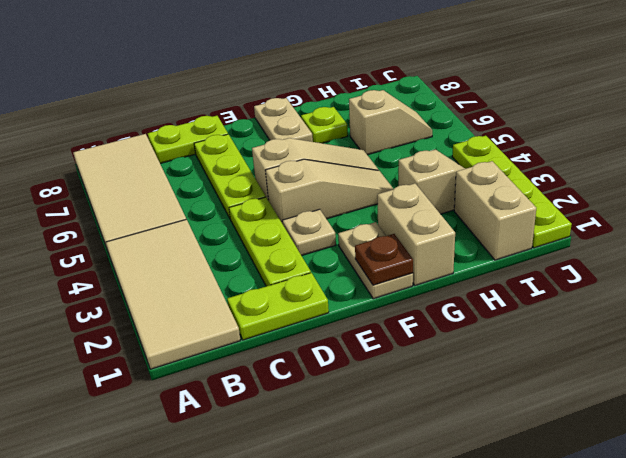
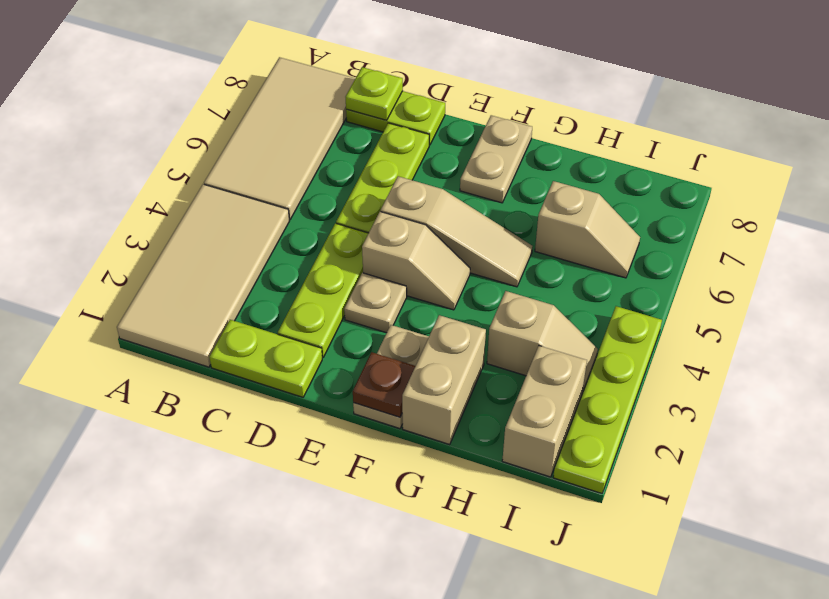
tan slope E4:G4 level 1 top E -> tan slope E4:F4 level 1 top E
lime plate G7 level 1 -> lime plate C8 level 2

